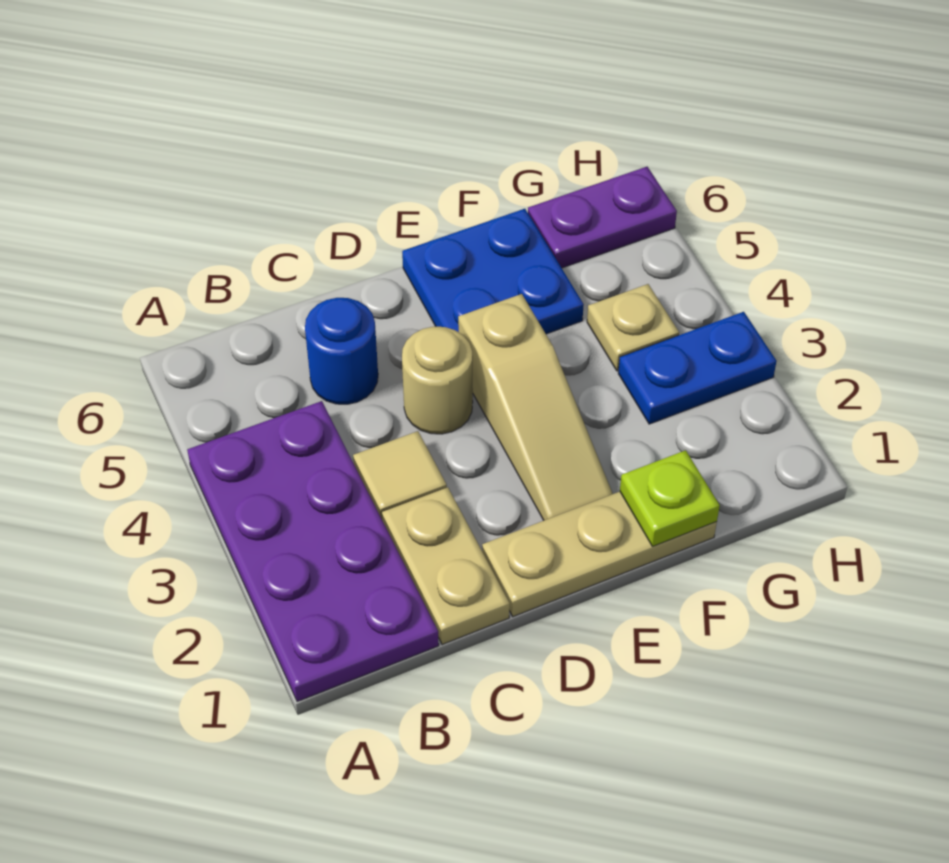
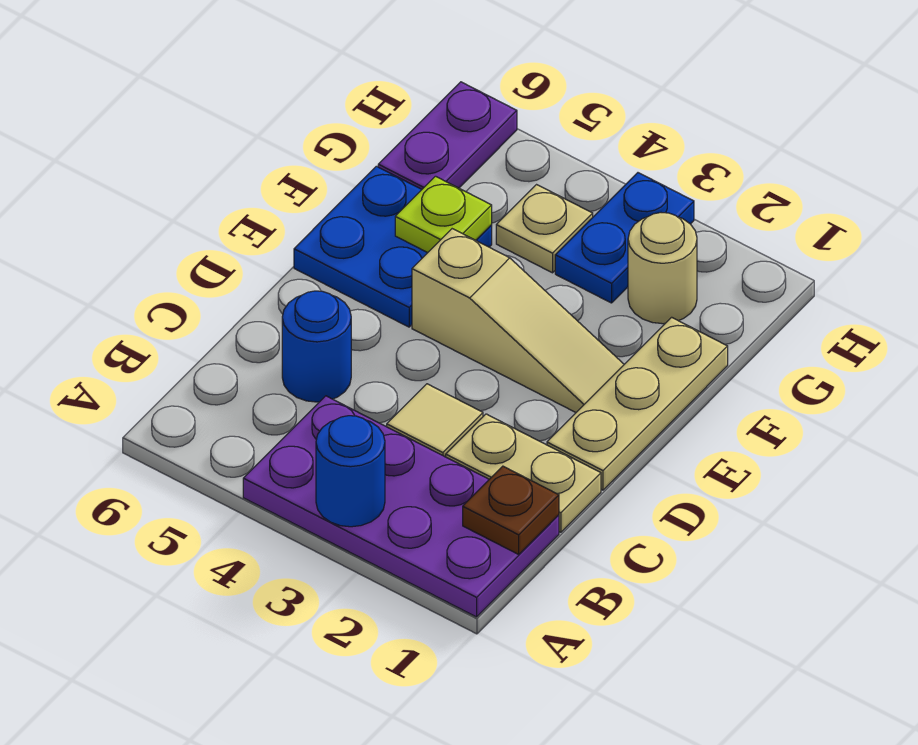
none -> blue round brick A3 level 2
none -> brown plate B1 level 2
tan round brick D4 level 1 -> tan round brick G2 level 1
lime plate F1 level 2 -> lime plate F5 level 2

